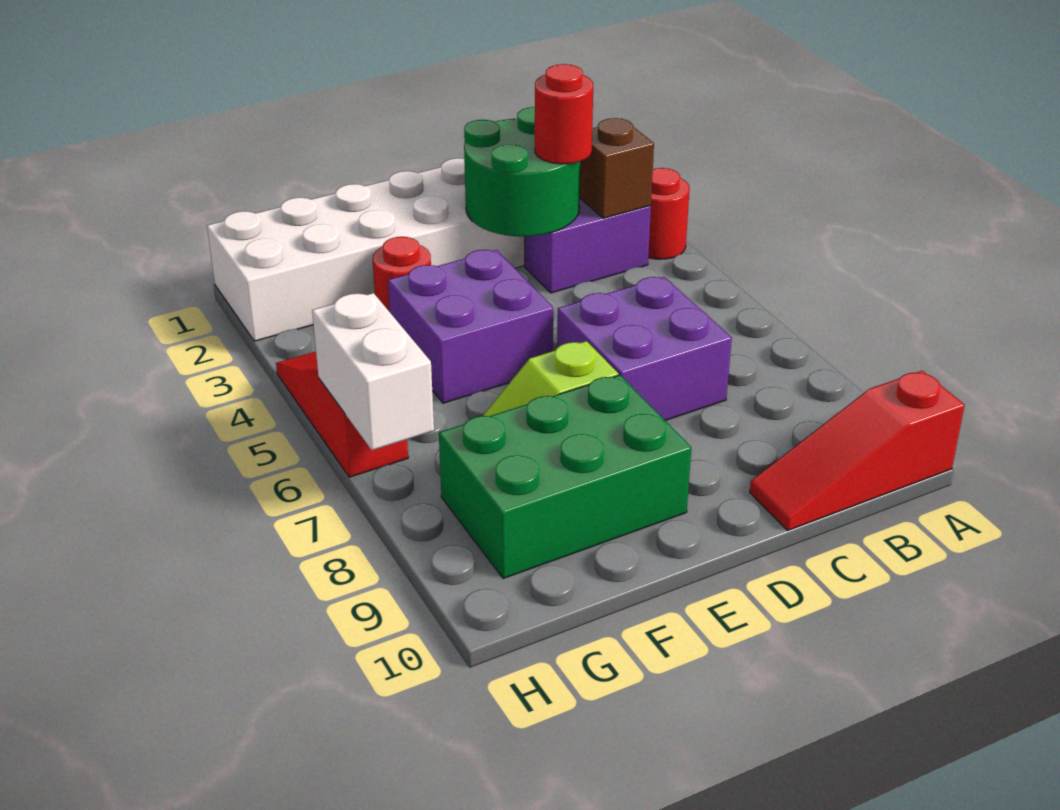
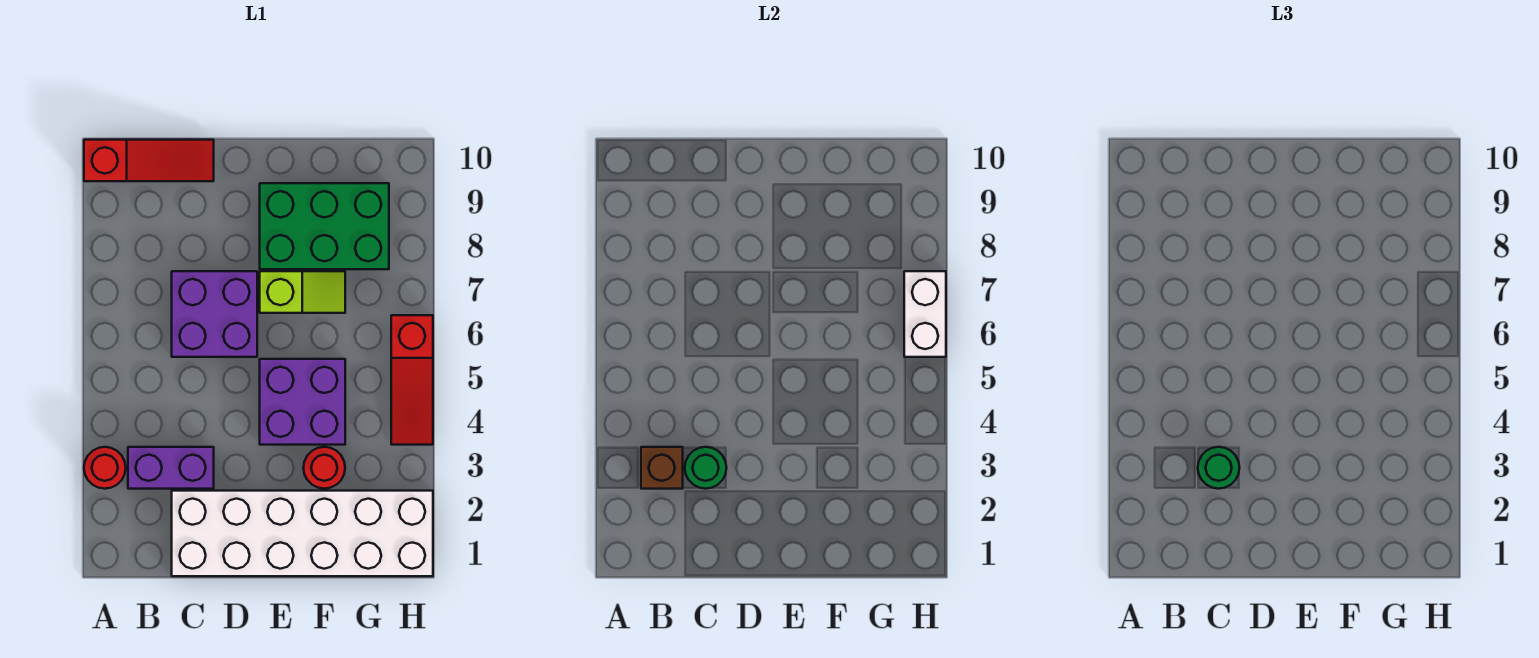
green round brick C2:D3 level 2 -> green round brick C3 level 2
red round brick C3 level 3 -> green round brick C3 level 3

